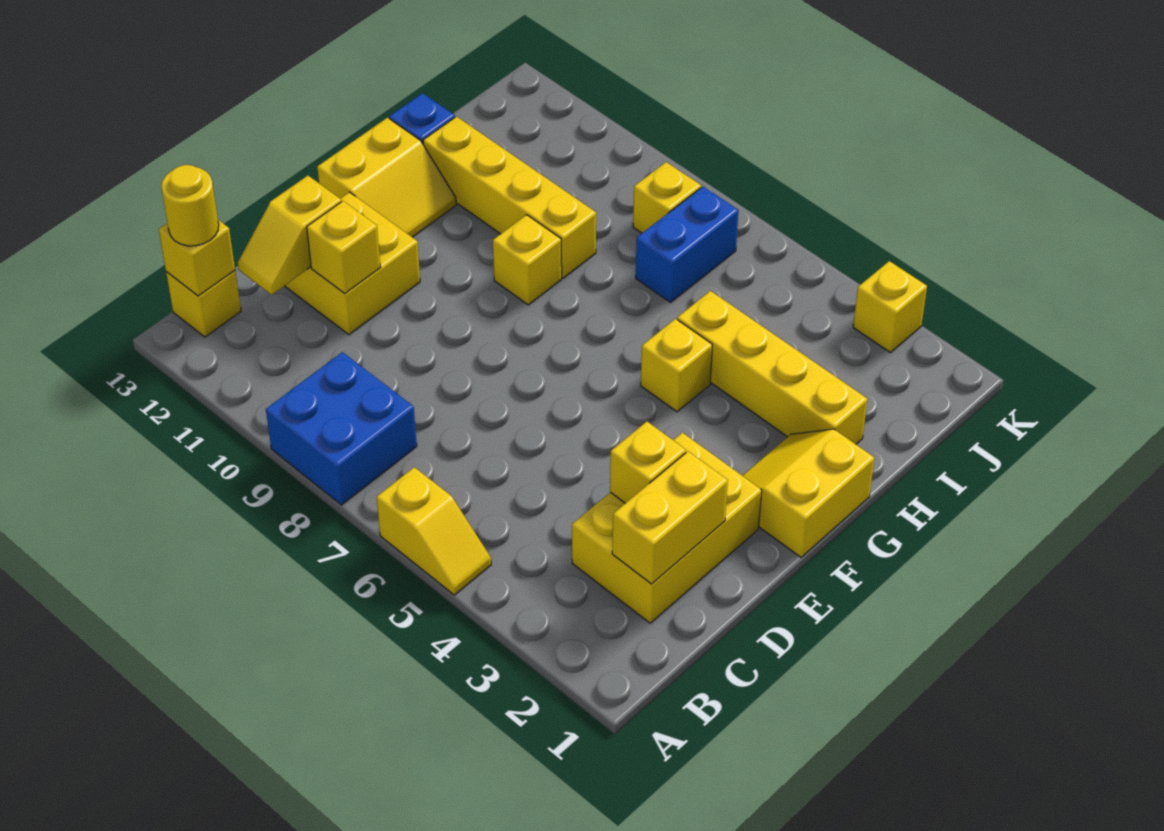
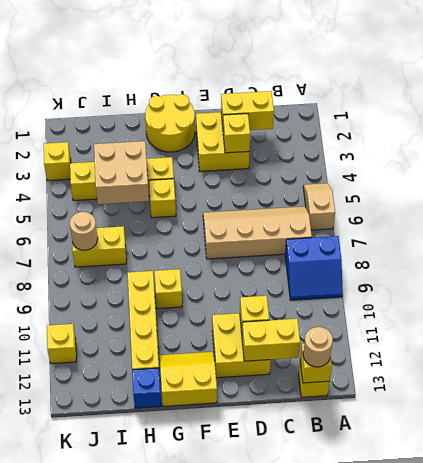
yellow slope A5:A6 level 1 top 6 -> tan slope A5:A6 level 1 top 6
blue brick A8:B9 level 1 -> blue slope A8:B9 level 1 top 8
none -> tan slope B6:E7 level 1 top 7
yellow round brick B13 level 3 -> tan round brick B13 level 3
yellow brick C2:E3 level 1 -> yellow brick D2:E3 level 1
yellow slope C12:D12 level 2 top D -> yellow brick C12:D12 level 2
yellow slope F1:G2 level 1 top 1 -> yellow round brick F1:G2 level 1
yellow brick H2:H5 level 1 -> yellow brick G4:J4 level 1
none -> tan brick H4:I5 level 2
blue brick I7:J7 level 1 -> yellow brick I7:J7 level 1
none -> tan round brick J7 level 2
yellow brick J8 level 1 -> yellow brick K11 level 1

